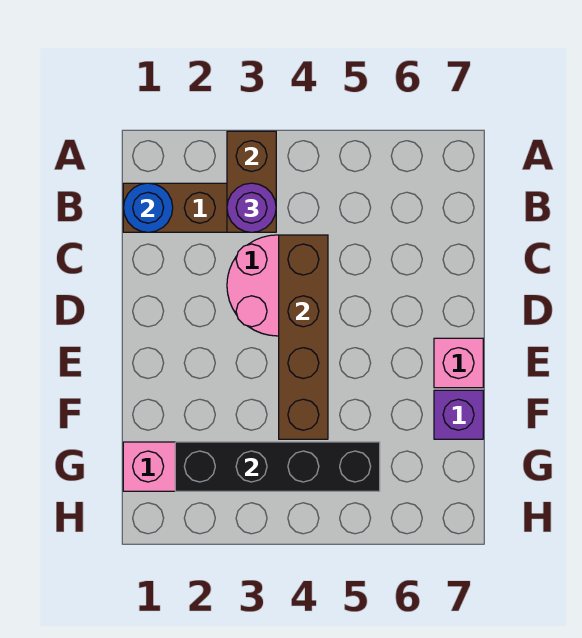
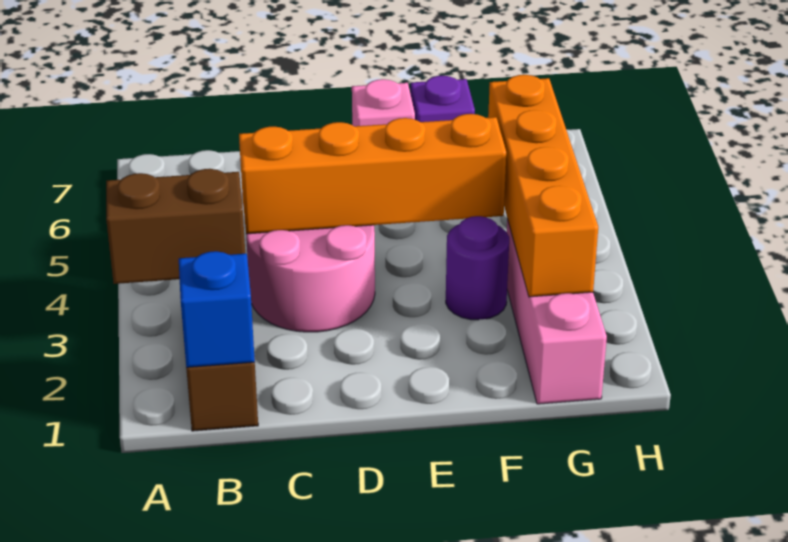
blue round brick B1 level 2 -> blue brick B1 level 2
purple round brick B3 level 3 -> purple round brick F3 level 1
brown brick C4:F4 level 2 -> orange brick C4:F4 level 2
black brick G2:G5 level 2 -> orange brick G2:G5 level 2

